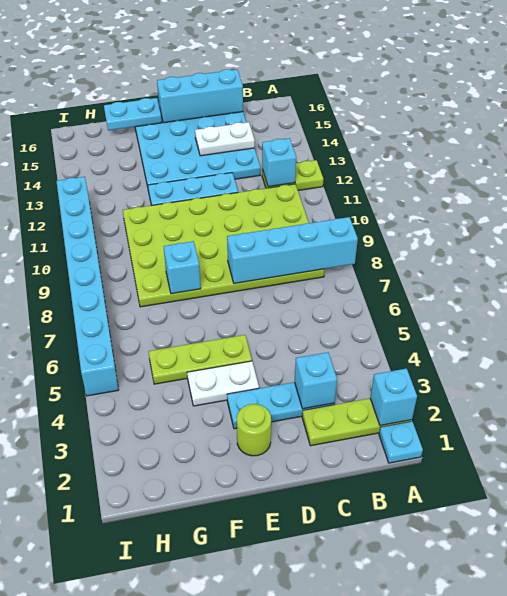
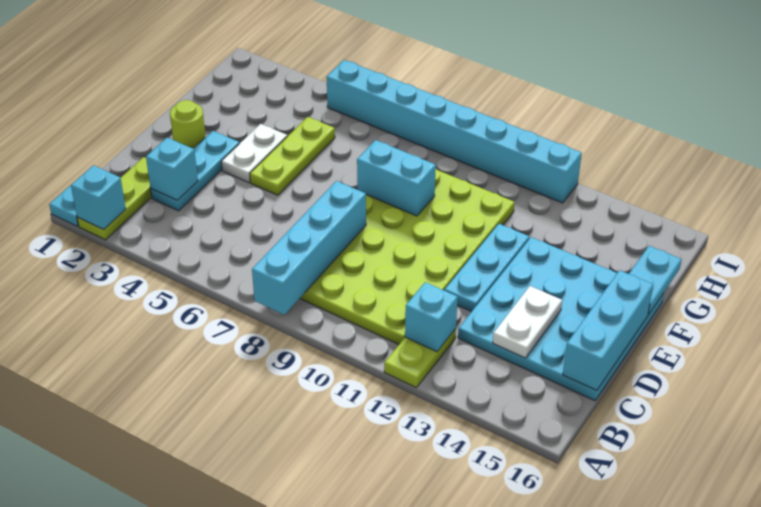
cyan brick F8 level 2 -> cyan brick F8:F9 level 2

